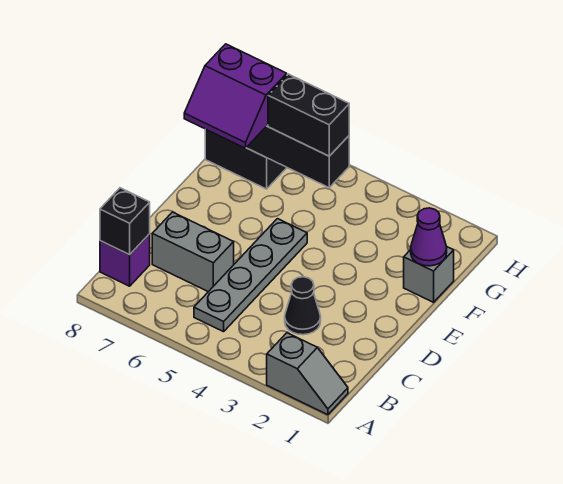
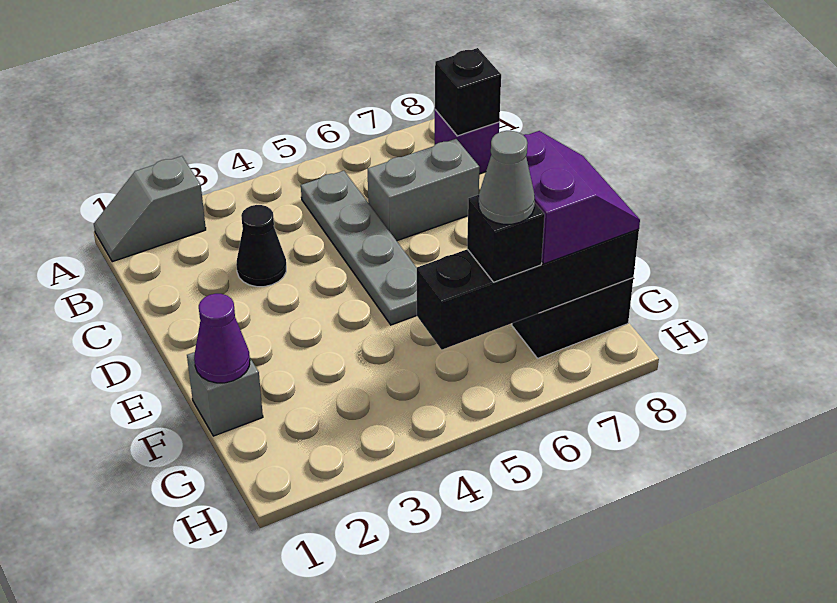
purple slope F7:G8 level 3 top G -> purple slope F7:G8 level 3 top 7
black brick G5:G6 level 3 -> black brick G6 level 3
none -> grey cone G6 level 4

